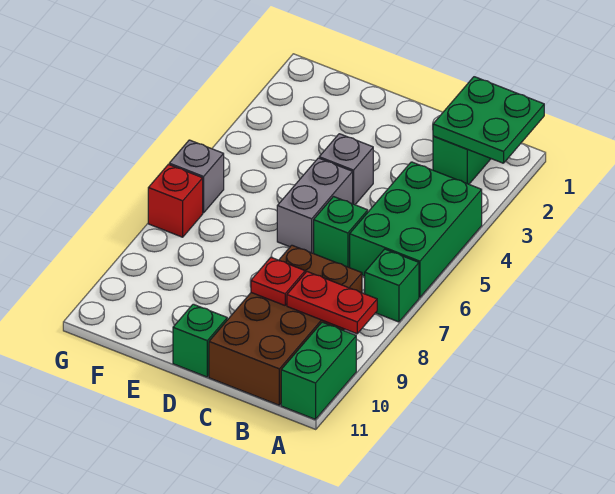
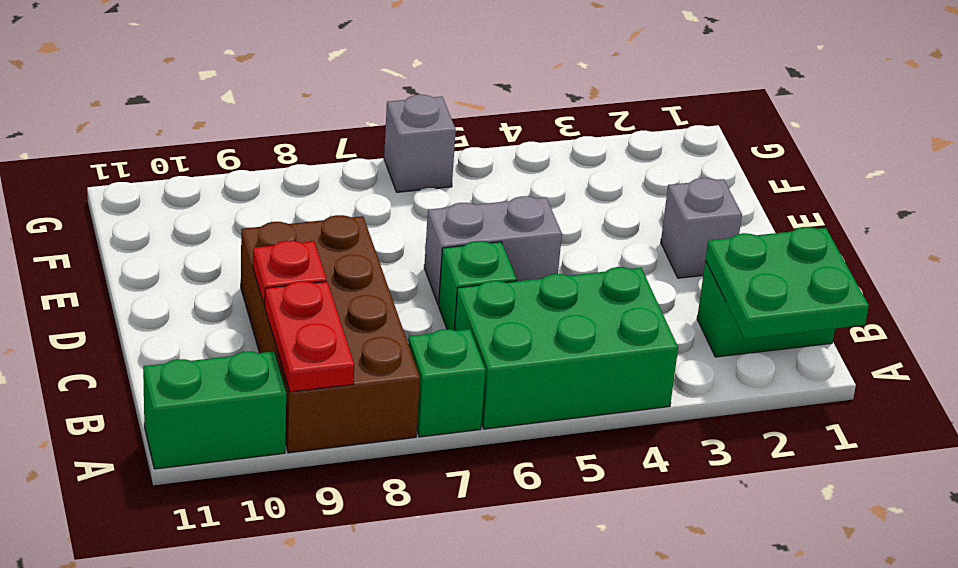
brown brick B8:C11 level 1 -> brown brick A8:D9 level 1
grey brick D4 level 1 -> grey brick D2 level 1
green brick D11 level 1 -> none
red brick G7 level 1 -> none

